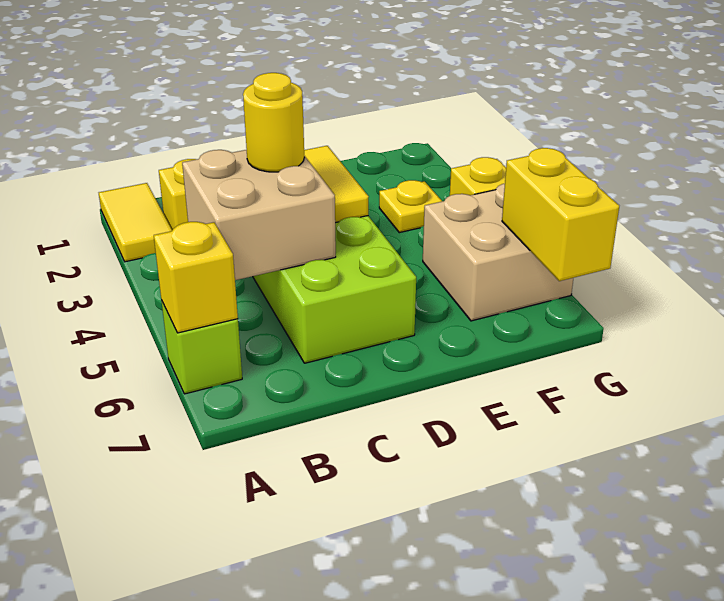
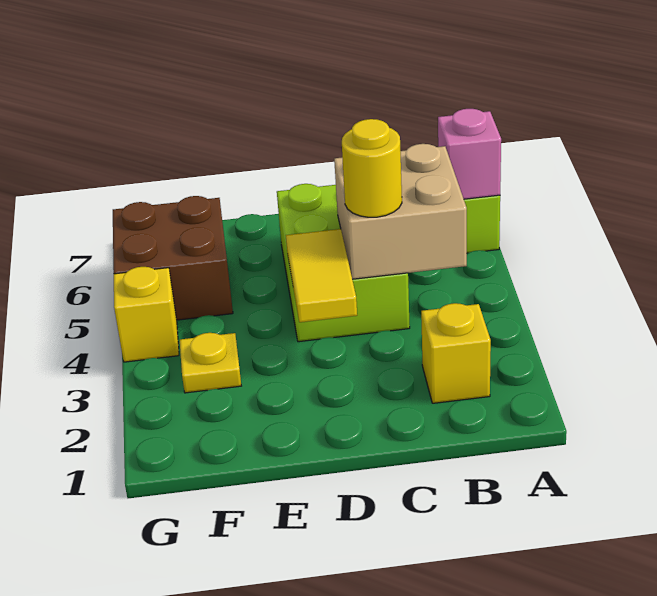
yellow tile A1:A2 level 1 -> none
yellow brick A6 level 2 -> pink brick A6 level 2
tan brick F5:G6 level 1 -> brown brick F5:G6 level 1
yellow brick G6:G7 level 2 -> none

